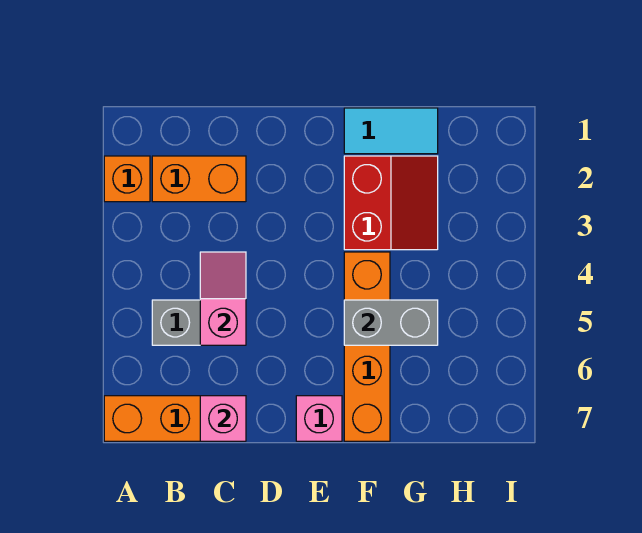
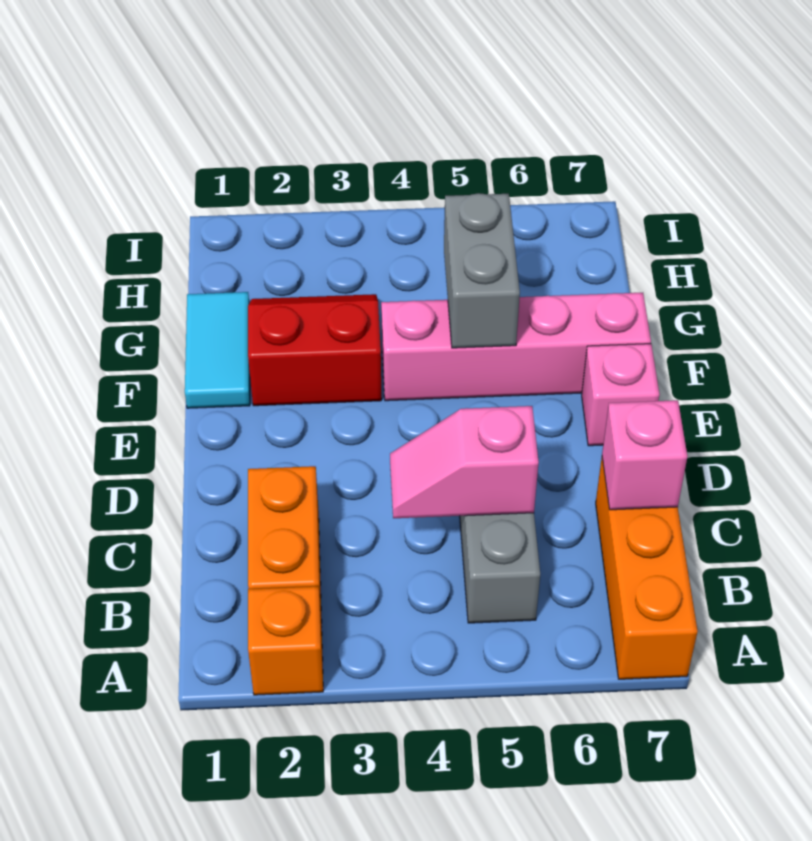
orange brick F4:F7 level 1 -> pink brick F4:F7 level 1

